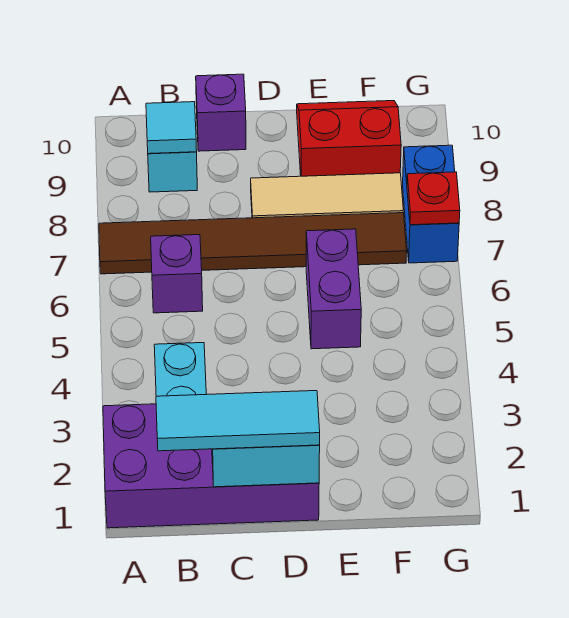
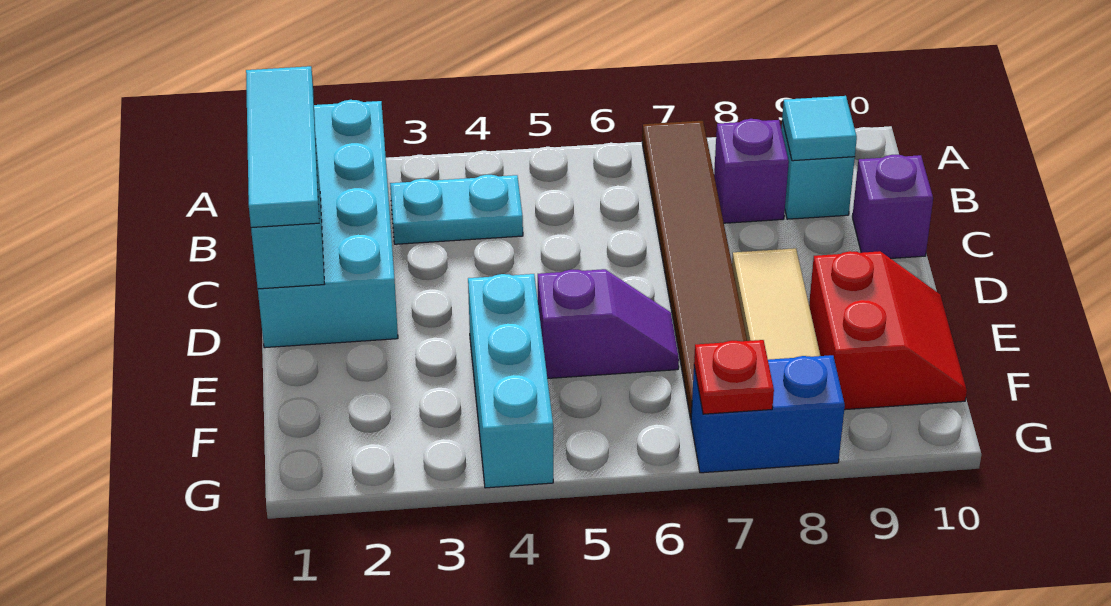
purple brick A1:D2 level 1 -> cyan brick A1:D2 level 1
purple brick B6 level 1 -> purple brick B8 level 1
none -> cyan brick E4:G4 level 1
purple brick E5:E6 level 1 -> purple slope E5:E6 level 1 top 5

